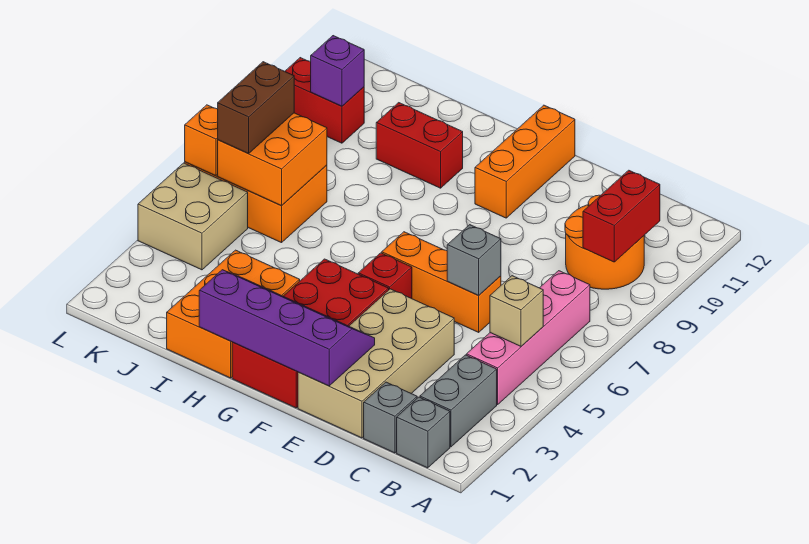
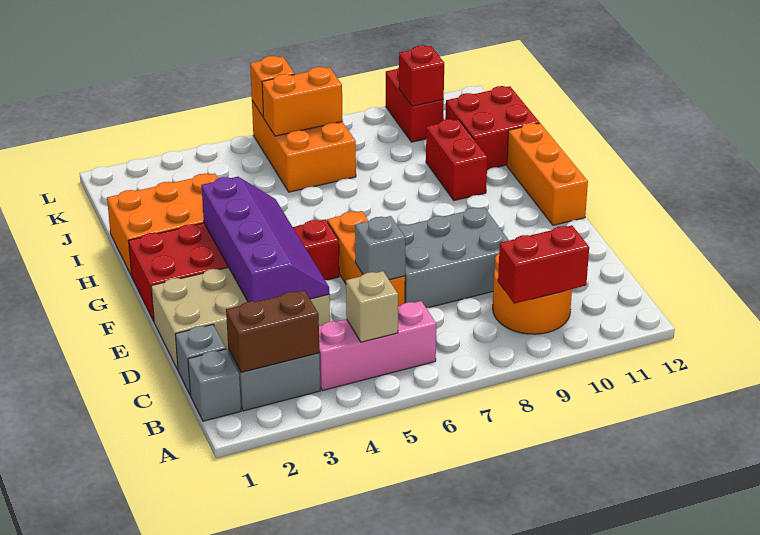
pink brick B4:B7 level 1 -> pink brick B4:B6 level 1
none -> grey brick D7:E9 level 1
purple slope E1:H2 level 2 top 1 -> purple slope D3:G4 level 2 top 3
orange brick F10:F12 level 1 -> orange brick F12:H12 level 1
none -> red brick I11:J12 level 1
orange brick J6:K7 level 2 -> orange brick K6:K7 level 2
tan brick K4:L5 level 1 -> none
brown brick K6:K7 level 3 -> brown brick B2:B3 level 2
purple brick K10 level 2 -> red brick K10 level 2

